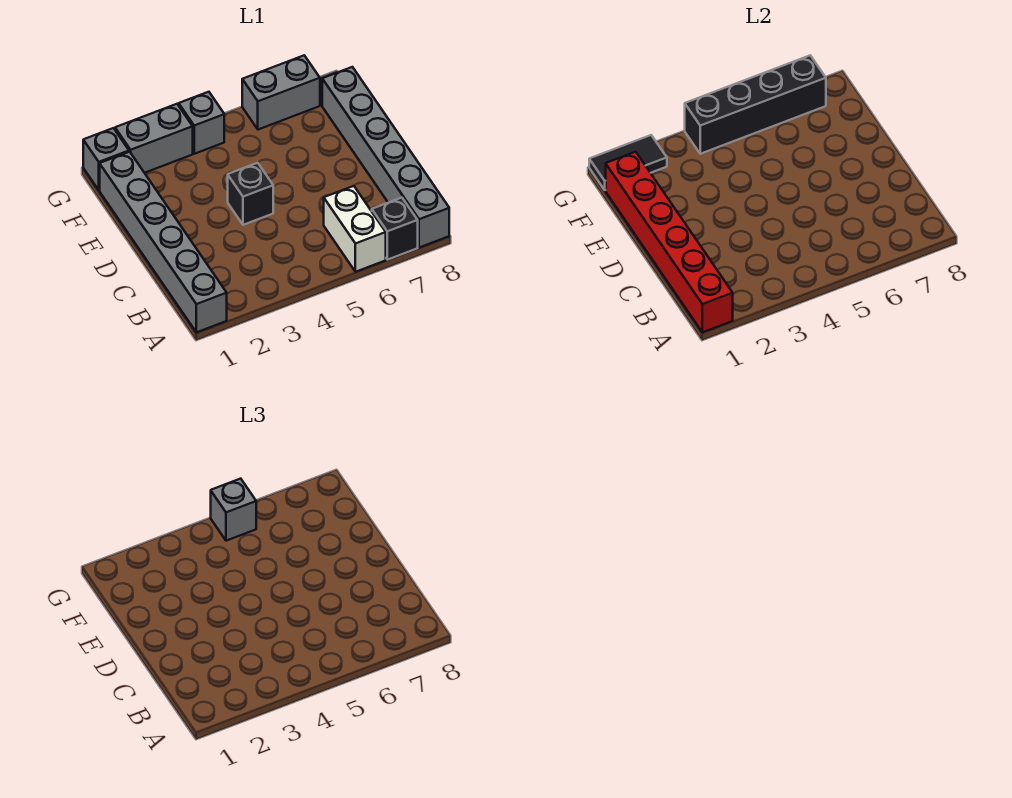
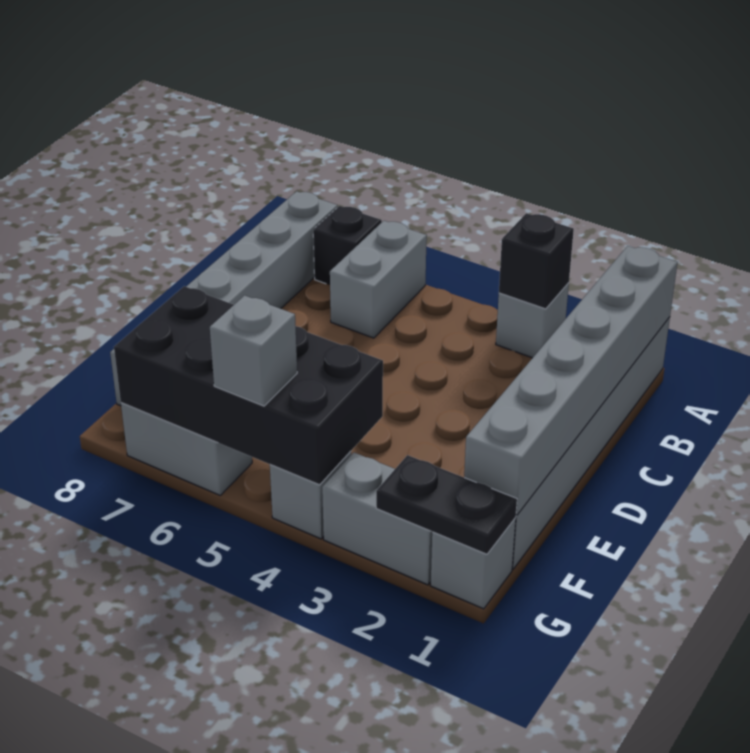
red brick A1:F1 level 2 -> grey brick A1:F1 level 2
none -> grey brick A3 level 1
white brick A6:B6 level 1 -> grey brick A6:B6 level 1
black brick D4 level 1 -> black brick A3 level 2
black tile G1:G2 level 2 -> black plate G1:G2 level 2
black brick G4:G7 level 2 -> black brick F4:G7 level 2

